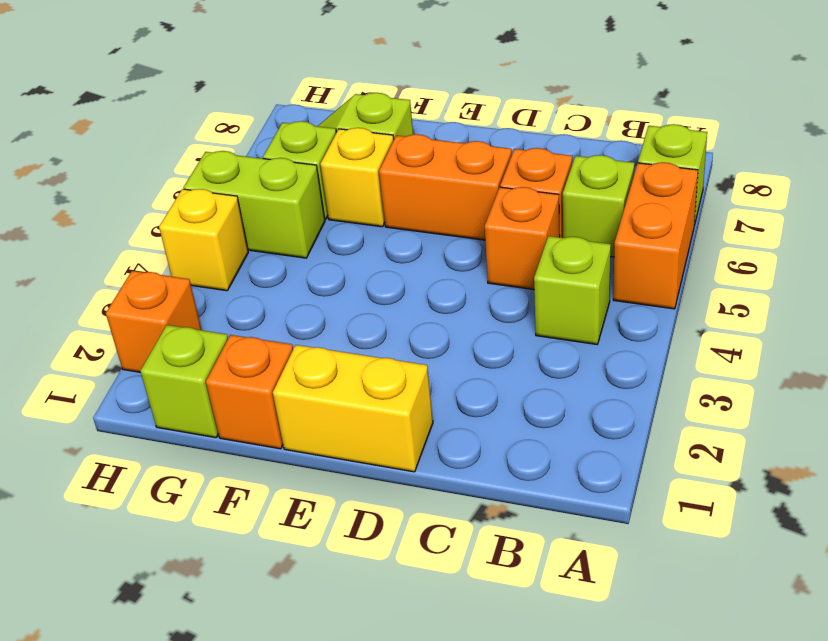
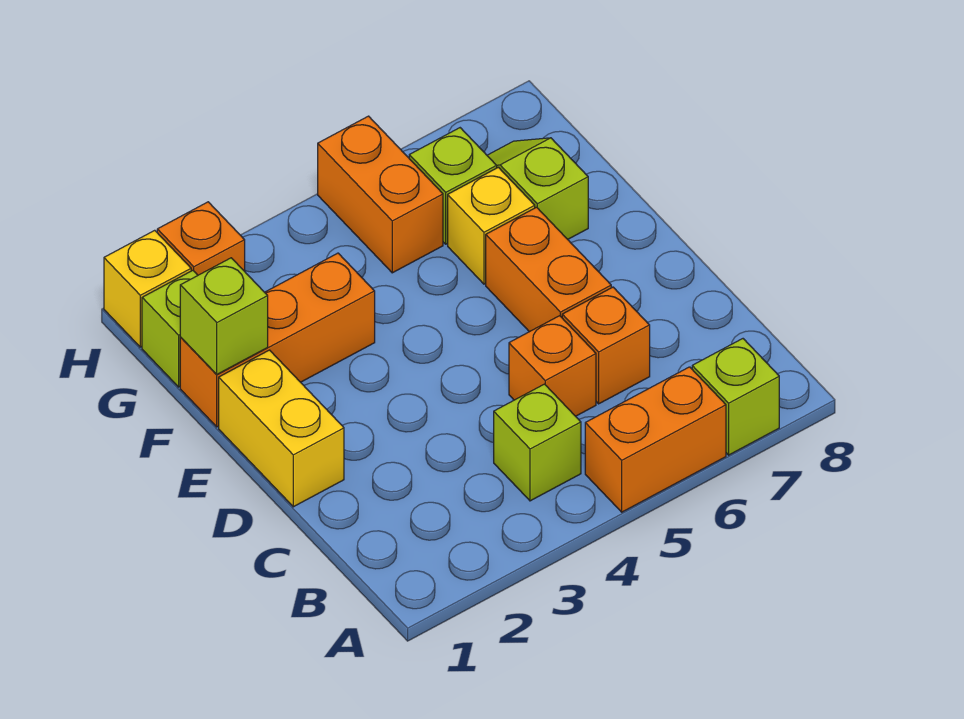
lime brick B6 level 1 -> lime brick F1 level 2
orange brick F1 level 1 -> orange brick F1:F3 level 1
lime brick G5:H5 level 1 -> orange brick G5:H5 level 1
yellow brick H4 level 1 -> yellow brick H1 level 1

